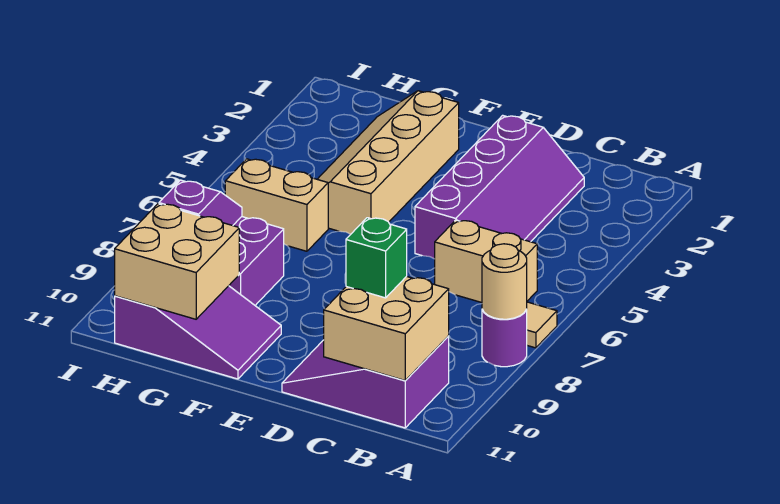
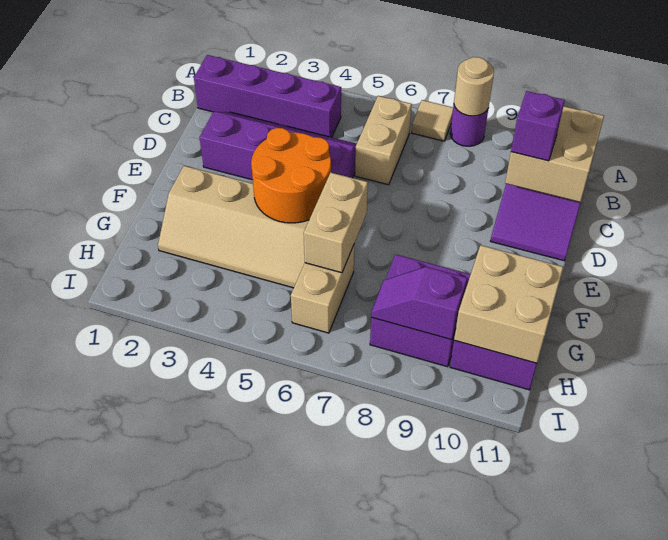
none -> purple brick B1:B4 level 1
green brick C10 level 3 -> purple brick C10 level 3
none -> orange round brick E4:F5 level 2
none -> tan brick F6:G6 level 2

